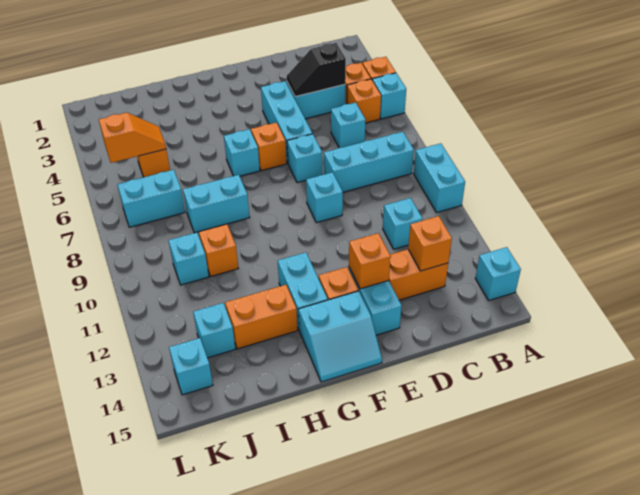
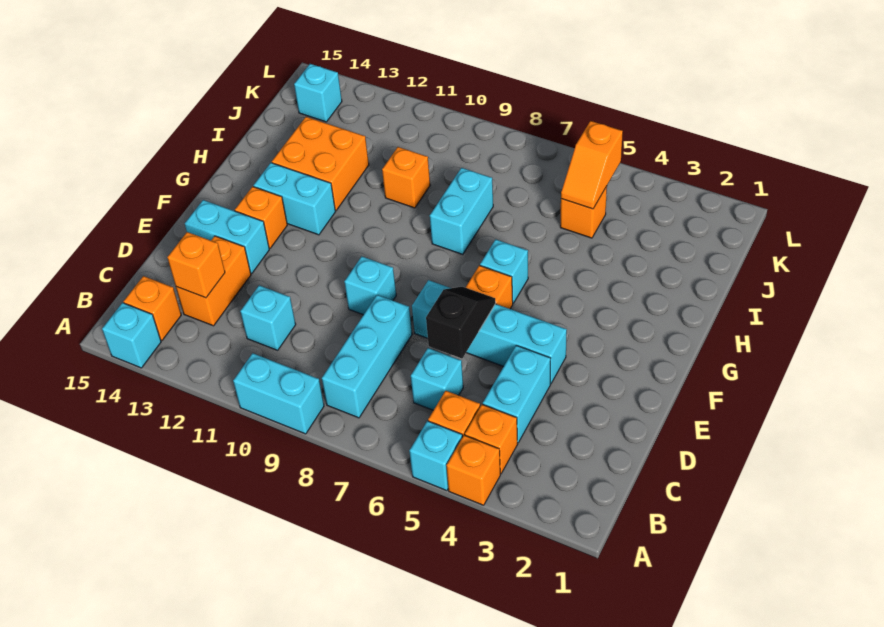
black slope C4:D4 level 2 top C -> black slope D6:E6 level 2 top D
orange brick E13 level 2 -> orange brick B14 level 1
cyan slope F14:G15 level 1 top 14 -> none
orange brick H13:I13 level 1 -> orange brick H12:I13 level 1
cyan brick J7:K7 level 1 -> none
cyan brick J10 level 1 -> none
cyan brick J13 level 1 -> none

